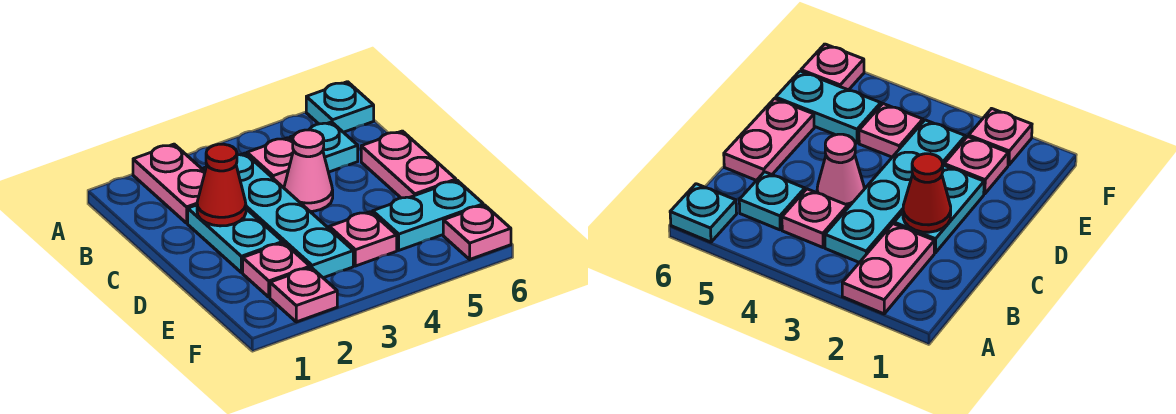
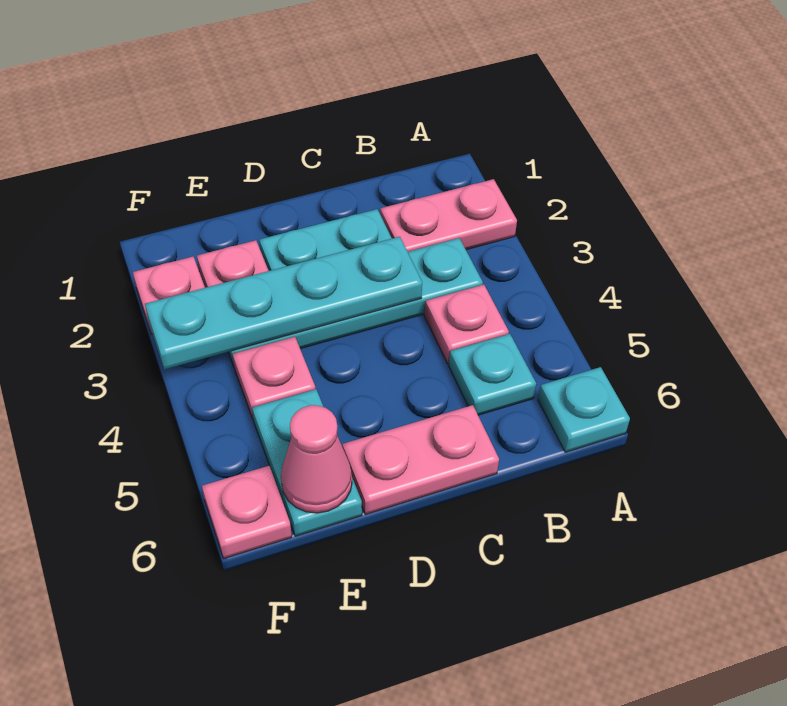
red cone C2 level 2 -> none
none -> cyan plate C3:F3 level 2
pink cone C4 level 1 -> pink cone E6 level 2

